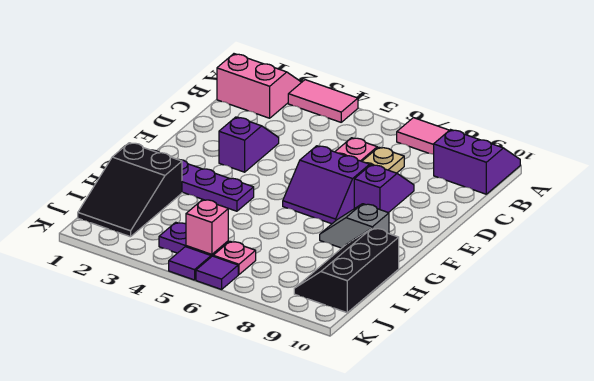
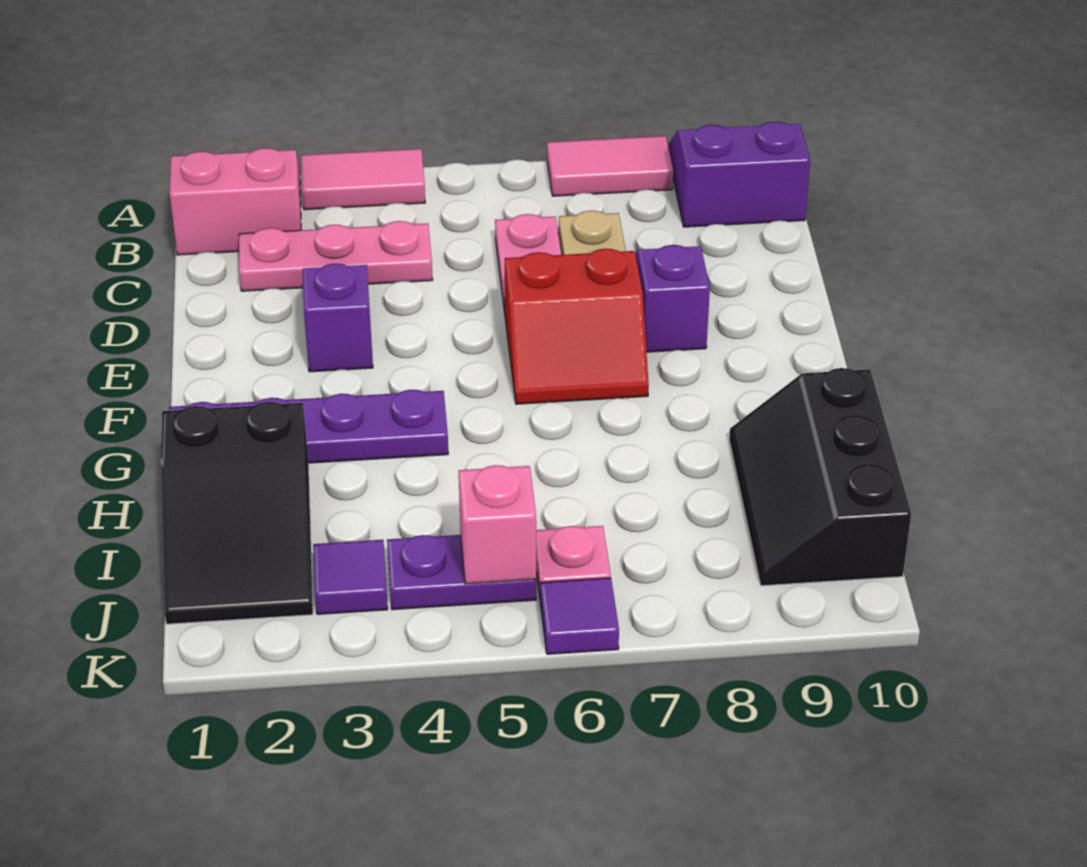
none -> pink plate C2:C4 level 1
purple slope E6:F7 level 1 top E -> red slope E6:F7 level 1 top E
grey slope G8:G9 level 1 top 9 -> none
purple tile K5 level 1 -> purple tile J3 level 1

